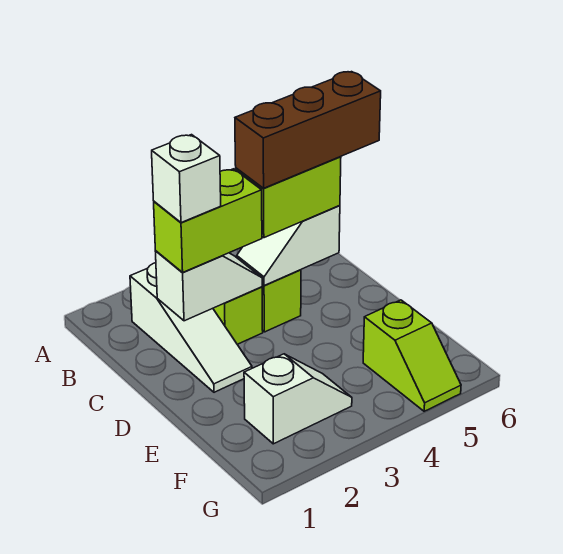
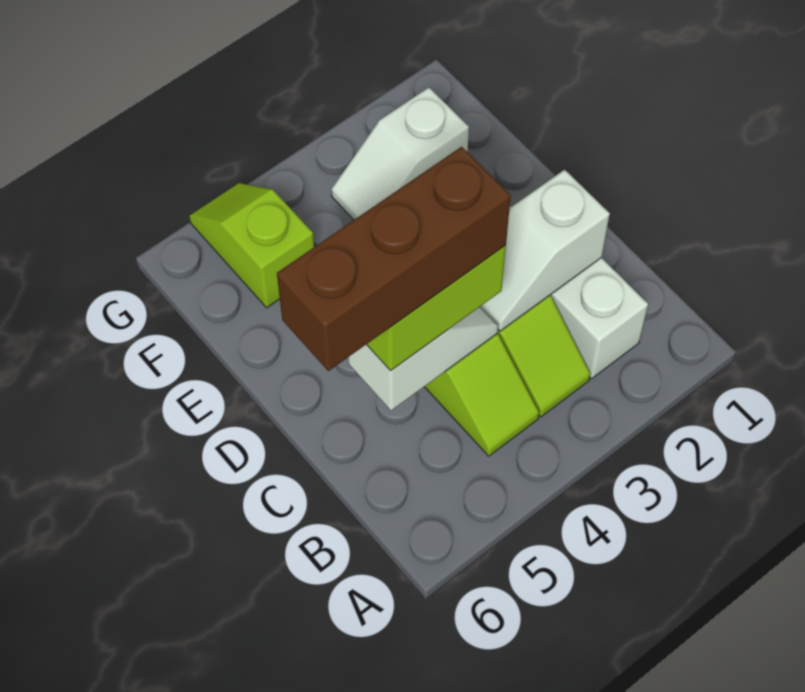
lime brick C2:C3 level 3 -> none
white brick C2 level 4 -> none

